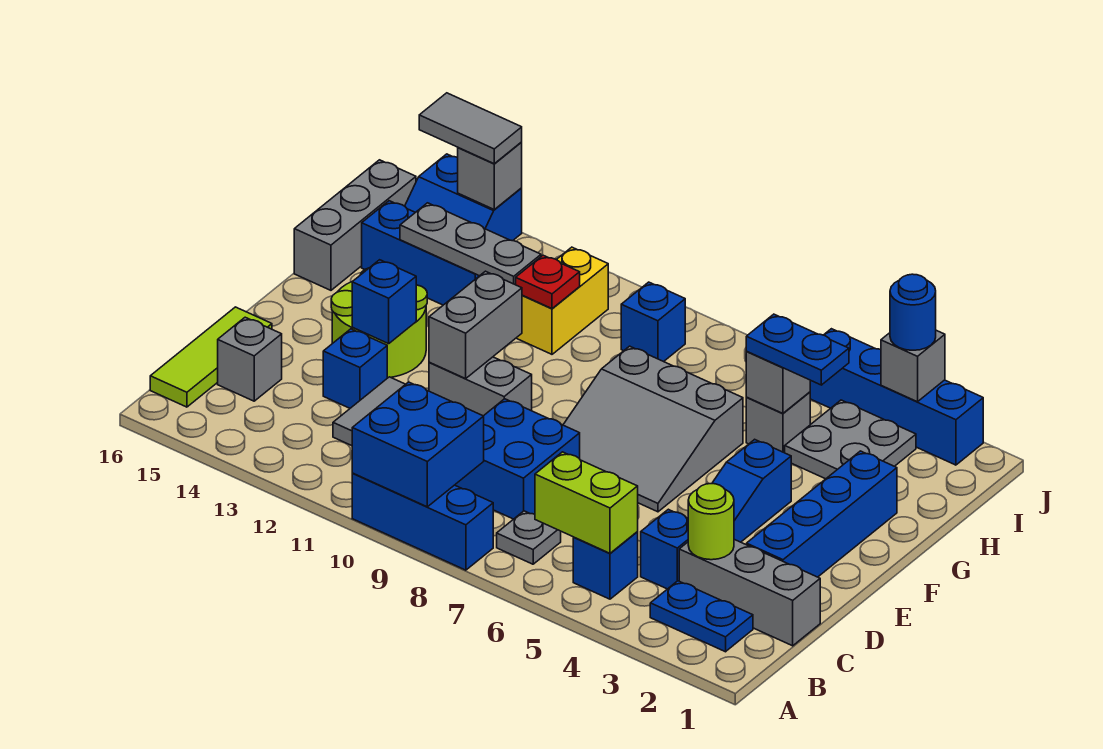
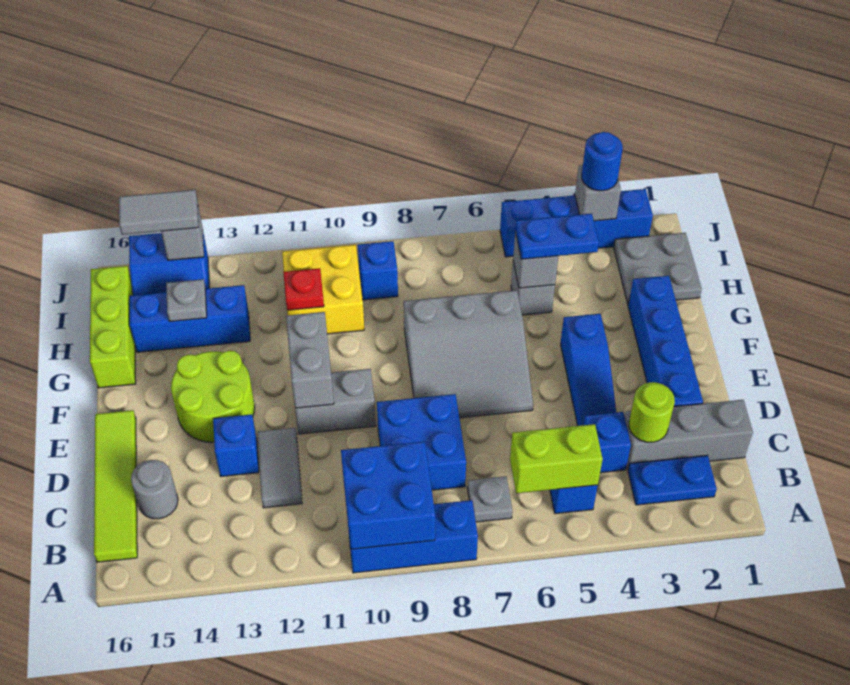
lime tile B16:D16 level 1 -> lime tile B16:E16 level 1
grey brick C15 level 1 -> grey round brick C15 level 1
blue brick E13 level 2 -> none
grey brick G16:I16 level 1 -> lime brick G16:I16 level 1
grey plate H3:I4 level 1 -> grey plate H1:I2 level 1
yellow brick H11:I11 level 1 -> yellow brick H10:I11 level 1
grey plate H12:H14 level 2 -> grey plate H14 level 2

